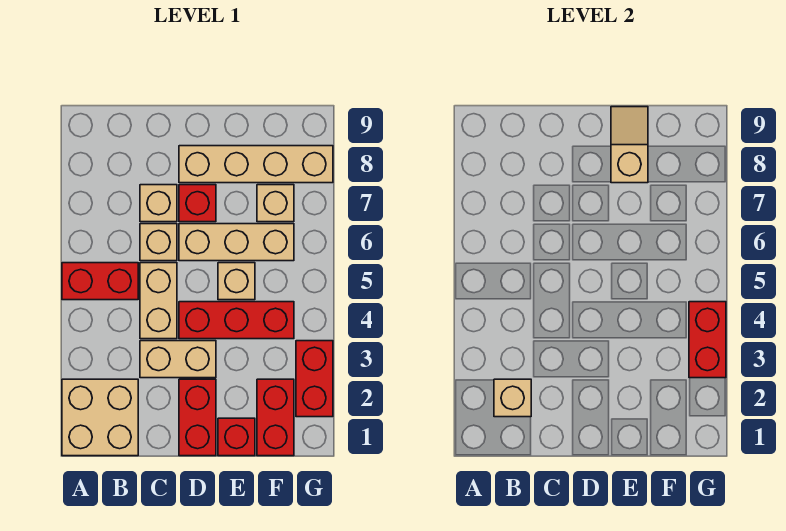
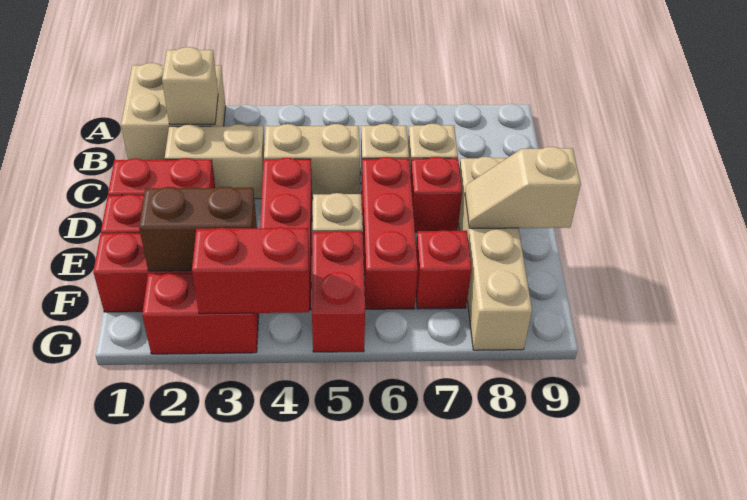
red brick A5:B5 level 1 -> red brick F5:G5 level 1
tan brick C3:D3 level 1 -> tan brick C2:C3 level 1
tan brick D6:F6 level 1 -> red brick D6:F6 level 1
tan slope E8:E9 level 2 top 8 -> tan slope E8:E9 level 2 top 9
none -> brown brick F2:F3 level 2
tan brick F7 level 1 -> red brick F7 level 1

